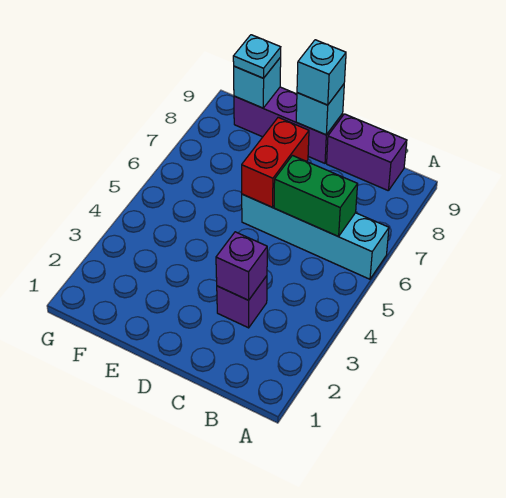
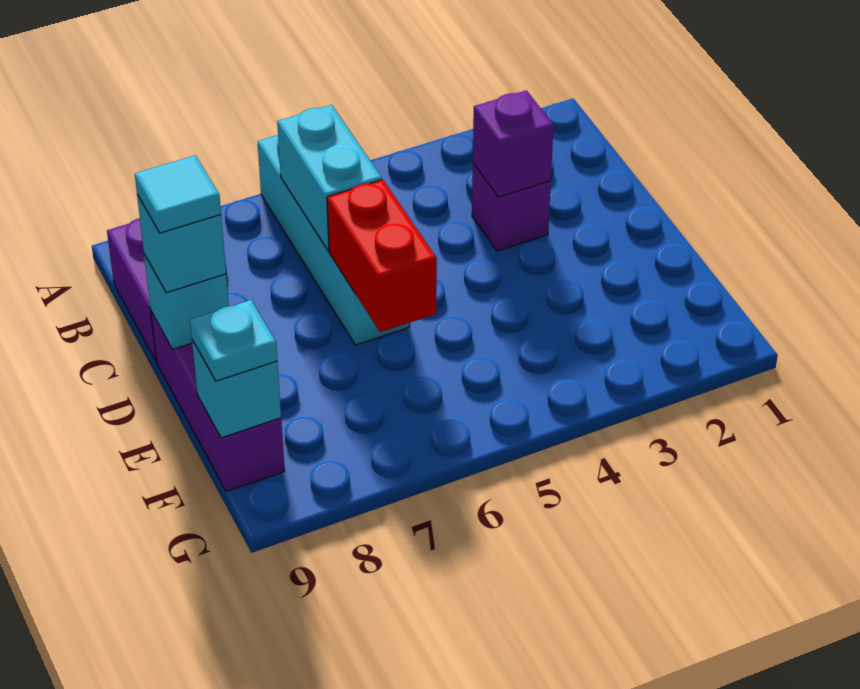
green brick B6:C6 level 2 -> cyan brick B6:C6 level 2
red brick D6:D7 level 2 -> red brick D6:E6 level 2
none -> cyan tile D9 level 4

